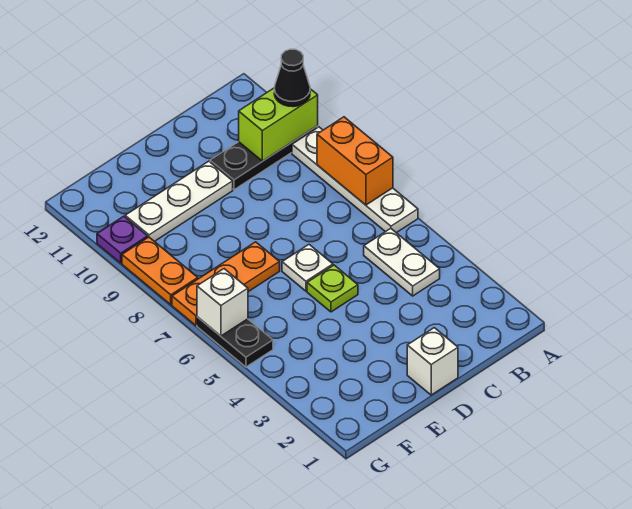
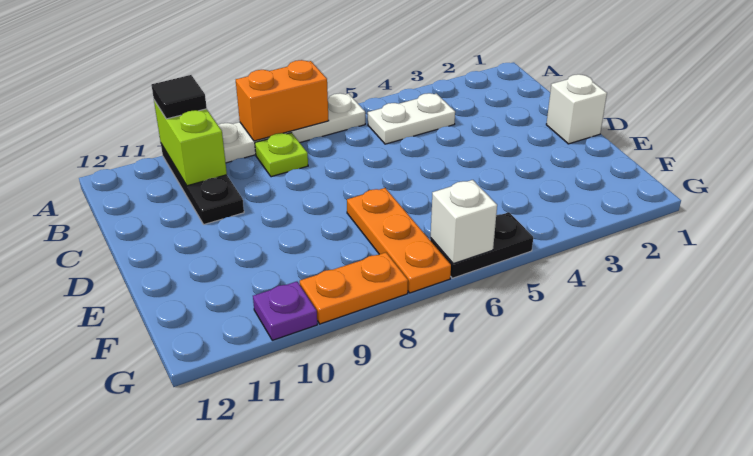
black cone A10 level 3 -> black tile A10 level 3
lime plate D5 level 1 -> lime plate B8 level 1
white plate D6 level 1 -> none
white plate D10:F10 level 1 -> none

